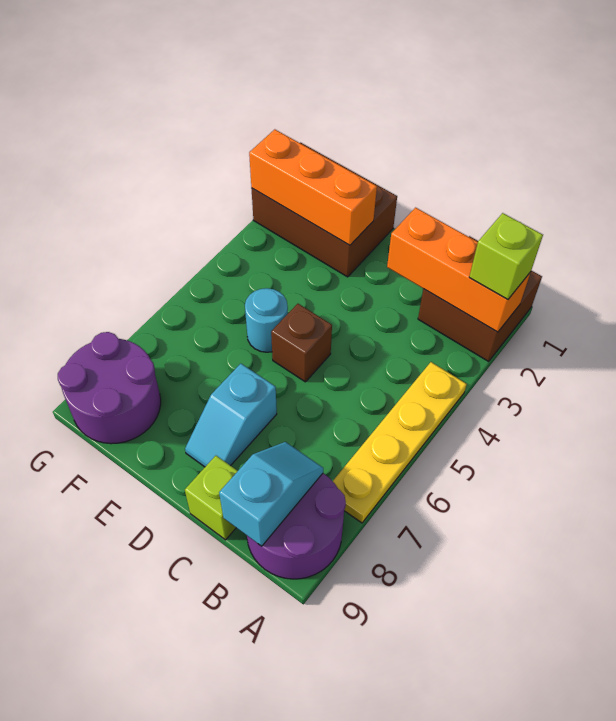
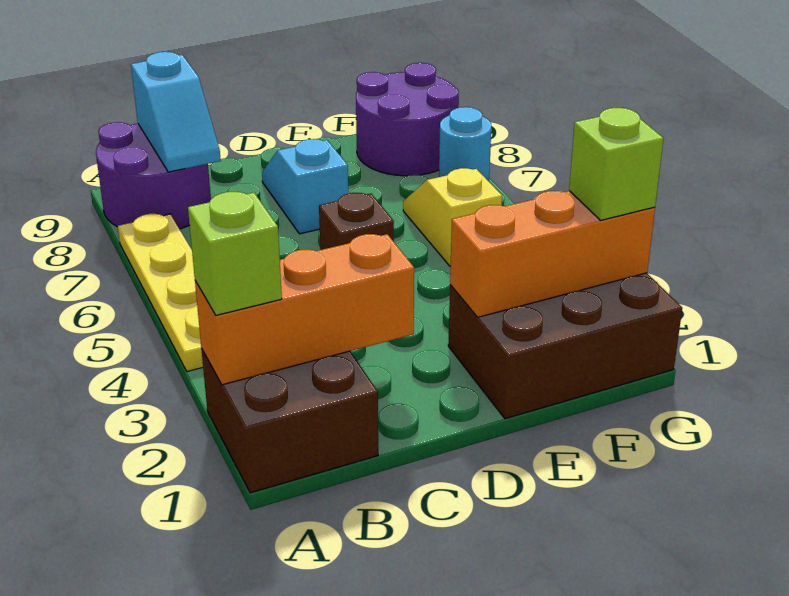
lime brick C9 level 1 -> lime brick G2 level 3
cyan round brick E5 level 1 -> cyan round brick G7 level 1
none -> yellow slope F5:F6 level 1 top 5

